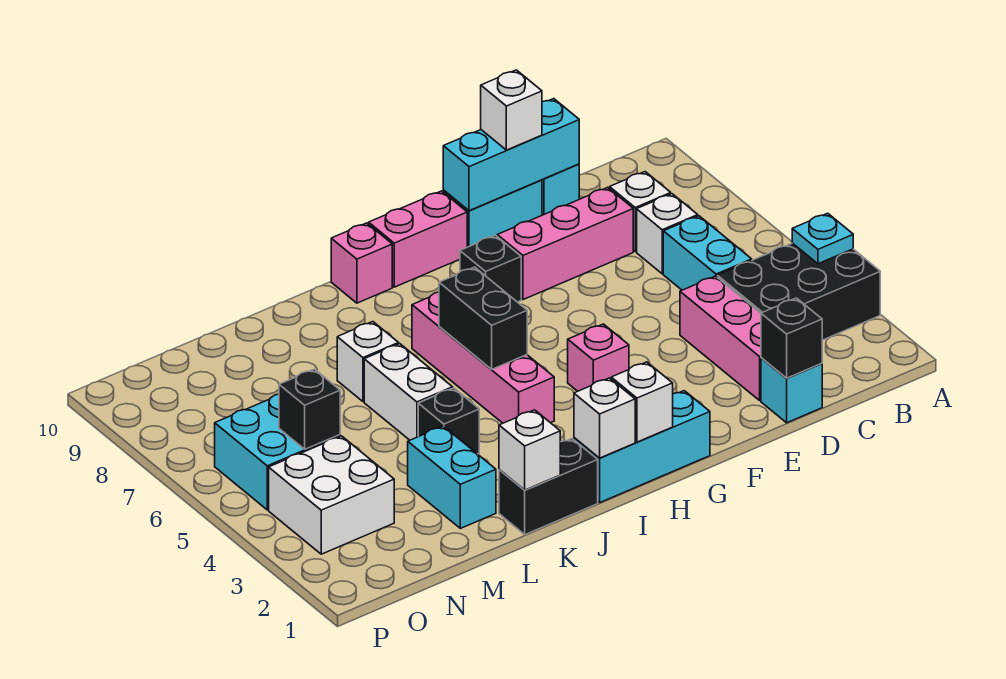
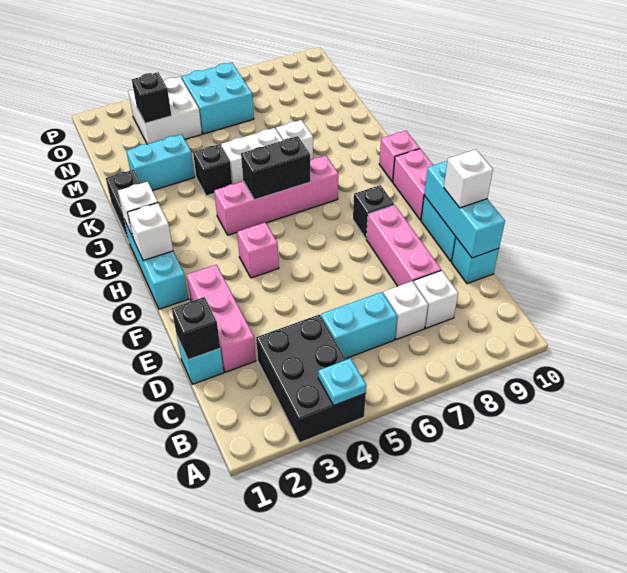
pink brick D2:D4 level 1 -> pink brick D2:F2 level 1
white brick K1 level 2 -> none
black brick N5 level 2 -> black brick N3 level 2

